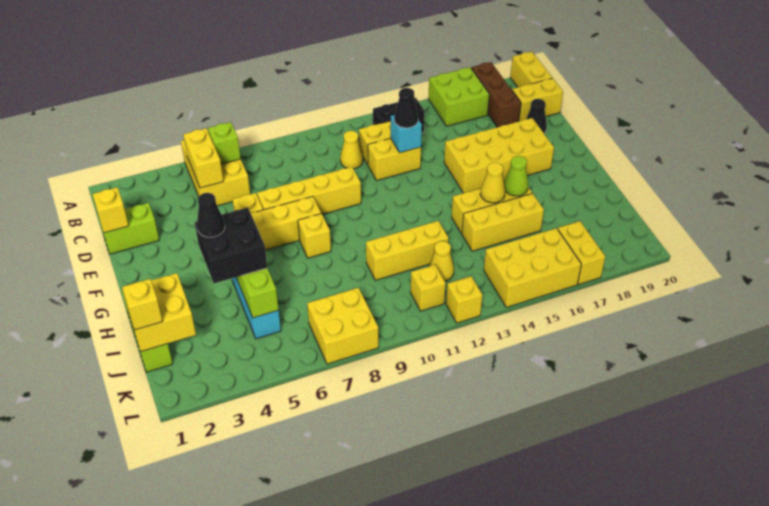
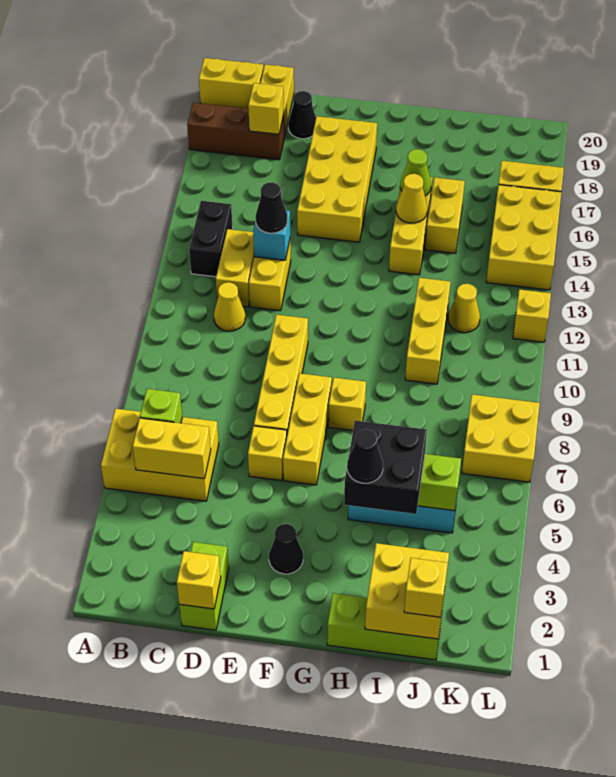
lime brick A16:B17 level 1 -> none
none -> black cone F3 level 1
yellow brick I14:I16 level 1 -> yellow brick I15:I16 level 1
yellow brick K11 level 1 -> yellow brick C18 level 2

